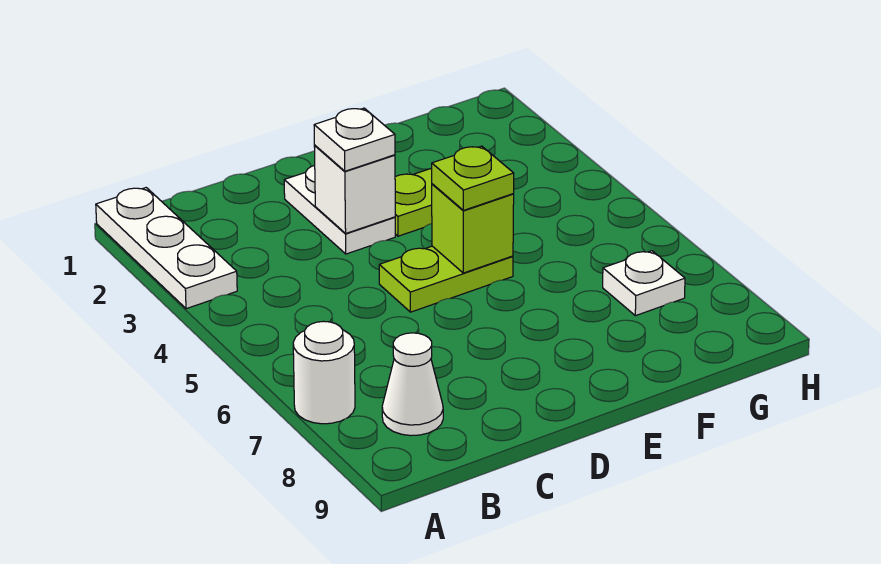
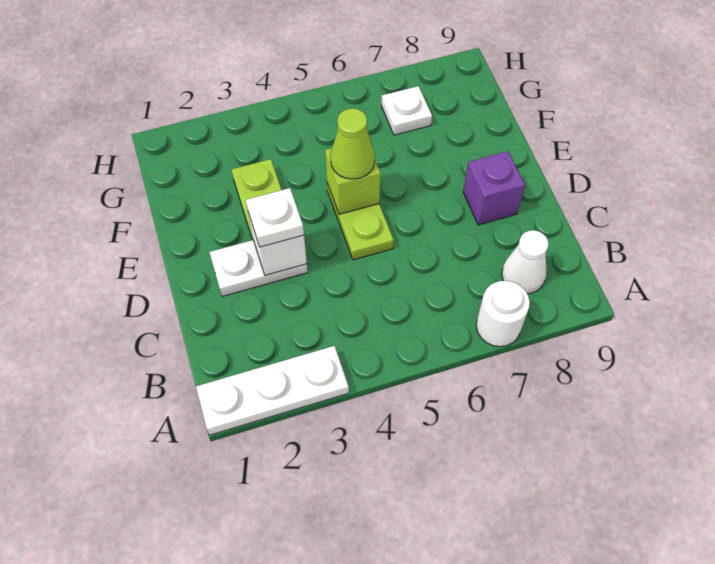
none -> purple brick D8 level 1
lime plate E5 level 3 -> lime cone E5 level 3

